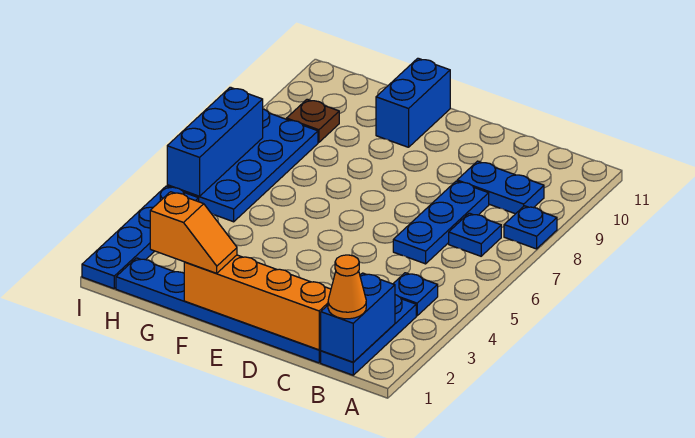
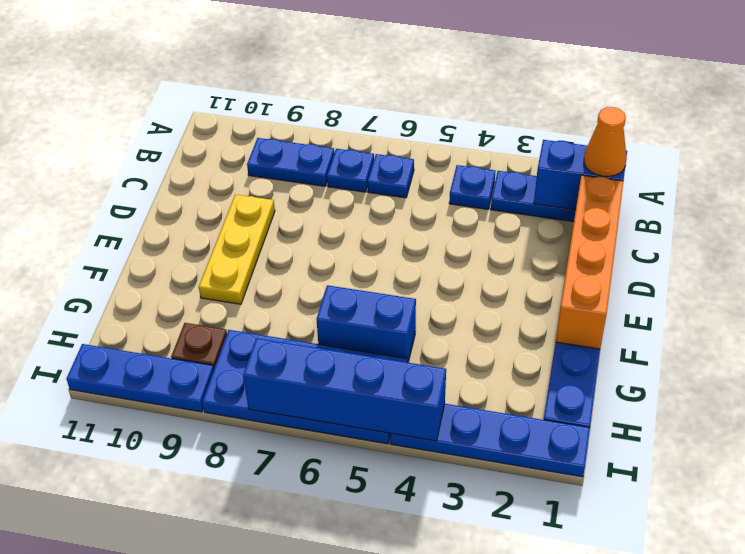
blue plate A8 level 1 -> blue plate B6 level 1
blue plate B9:C9 level 1 -> blue plate B8:B9 level 1
blue plate C6:C8 level 1 -> blue plate I9:I11 level 1
none -> yellow plate D9:F9 level 1
orange slope F1:G1 level 3 top G -> none
blue brick F10:F11 level 1 -> blue brick G5:G6 level 1
blue brick I5:I7 level 2 -> blue brick I4:I7 level 2

